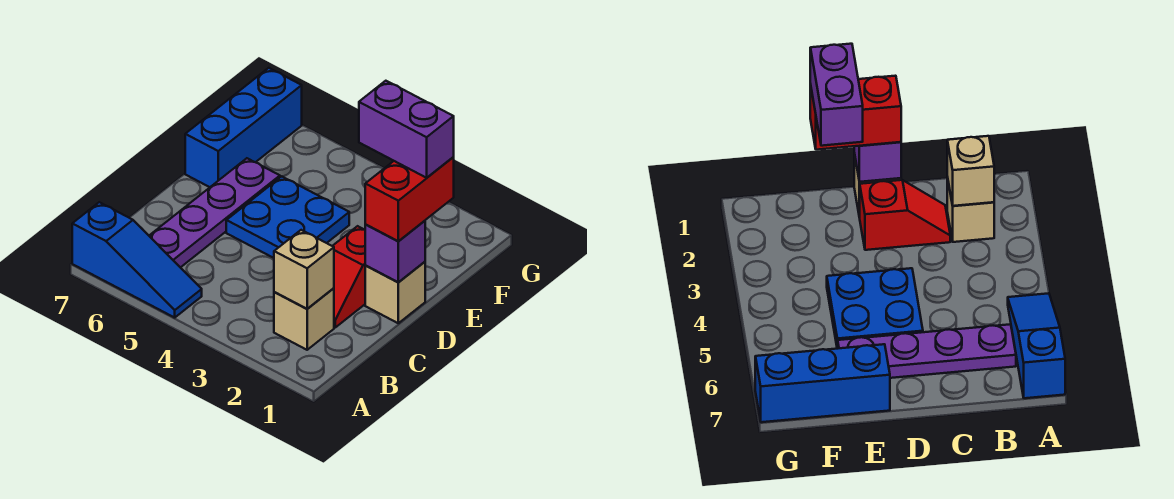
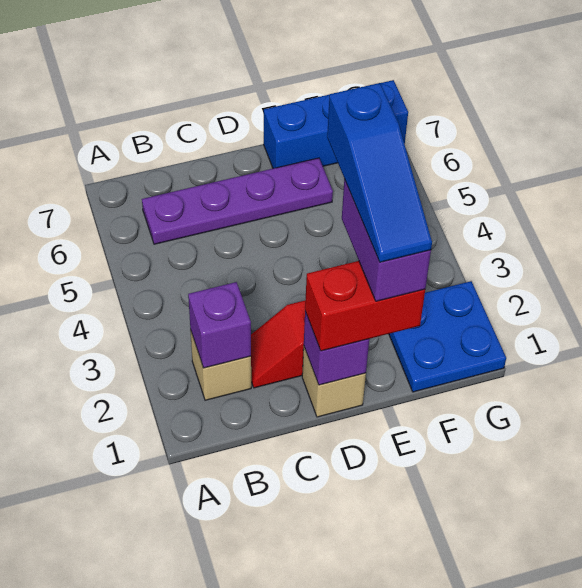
blue slope A5:A7 level 1 top 7 -> blue slope E1:E3 level 5 top 3
tan brick B2 level 2 -> purple brick B2 level 2
blue plate D4:E5 level 1 -> blue plate F1:G2 level 1

